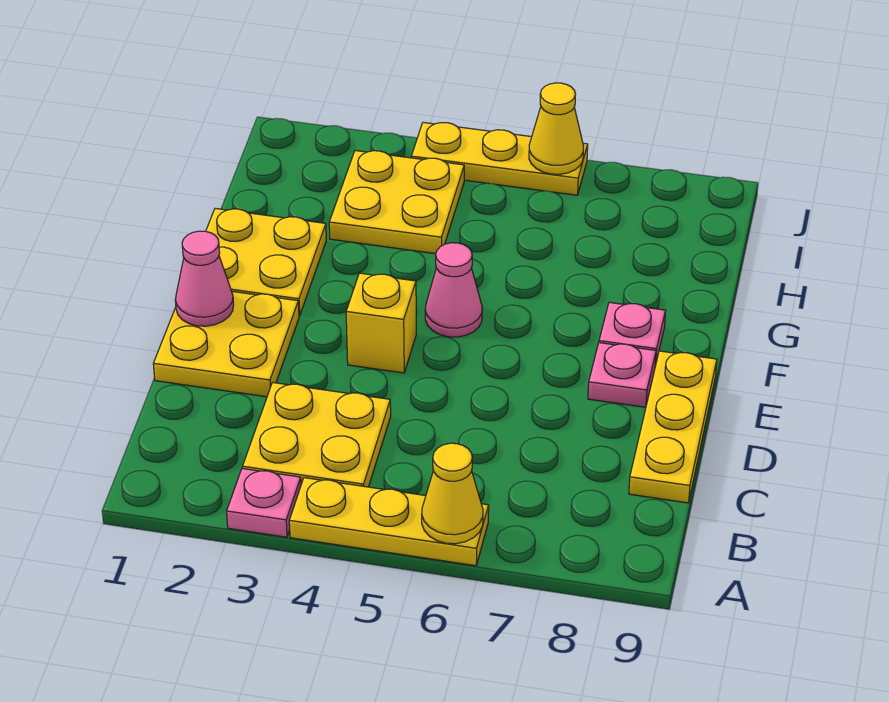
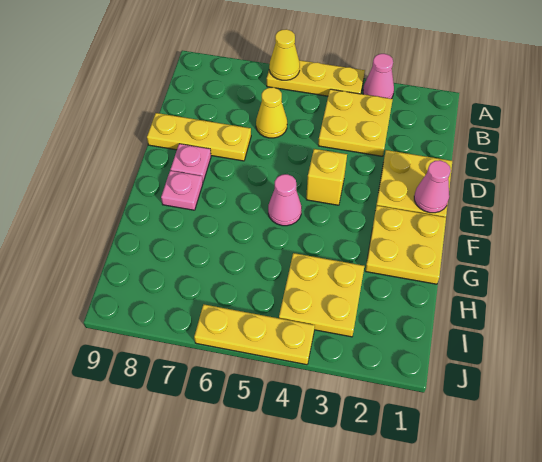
pink plate A3 level 1 -> pink cone A3 level 1
yellow plate C9:E9 level 1 -> yellow plate D7:D9 level 1
yellow cone J6 level 2 -> yellow cone C6 level 1

